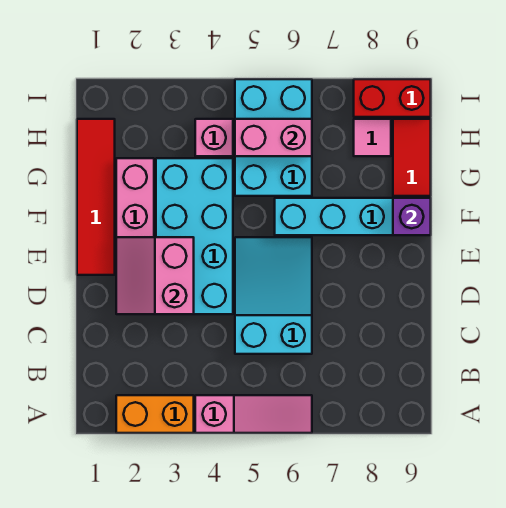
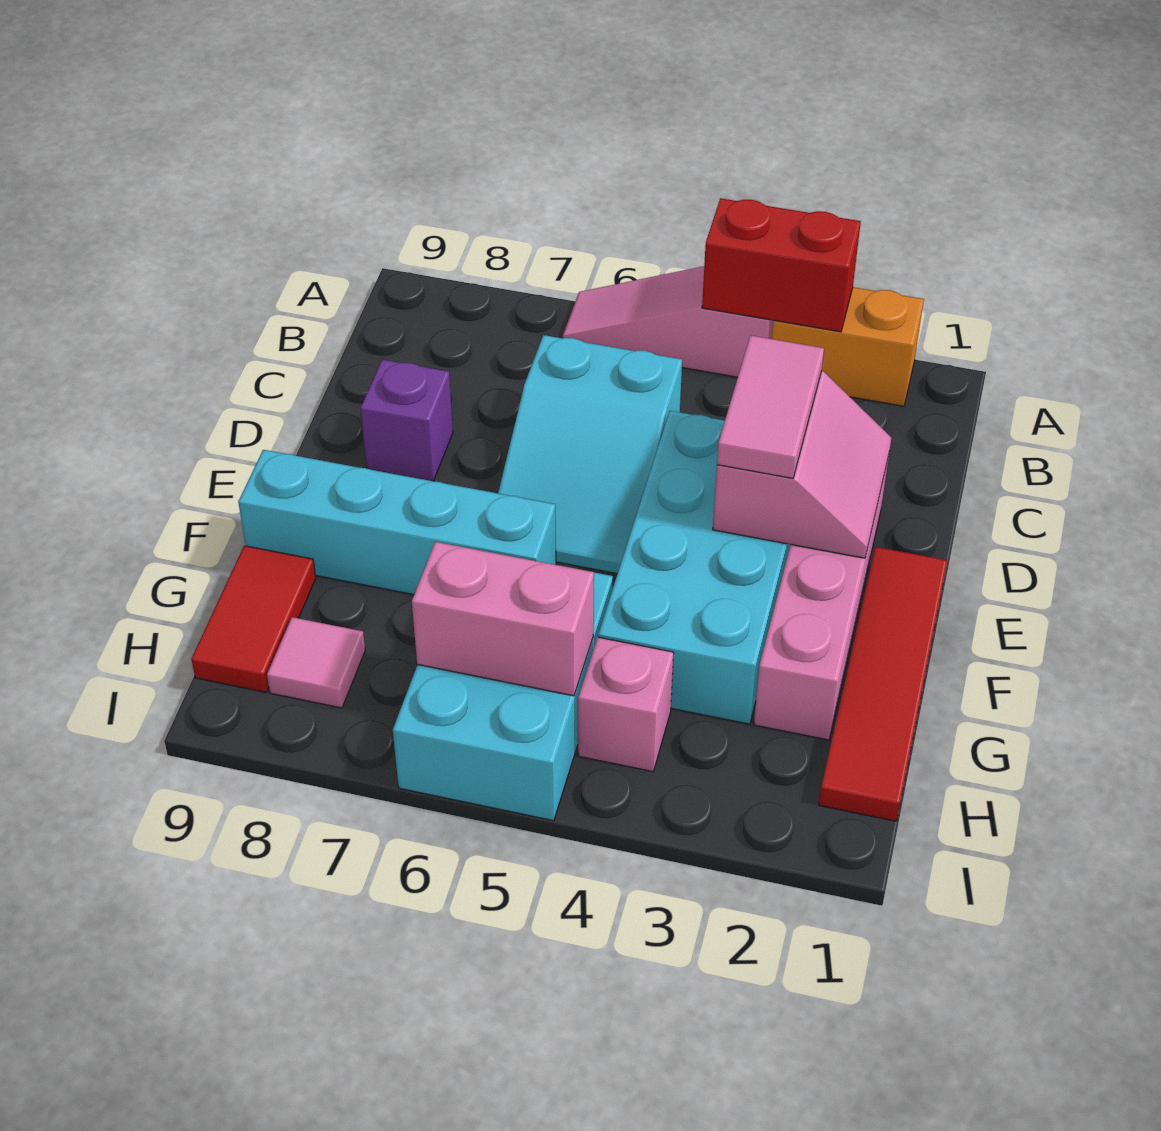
none -> pink tile D3:E3 level 3
purple brick F9 level 2 -> purple brick D8 level 1
red brick I8:I9 level 1 -> red brick A3:A4 level 2

